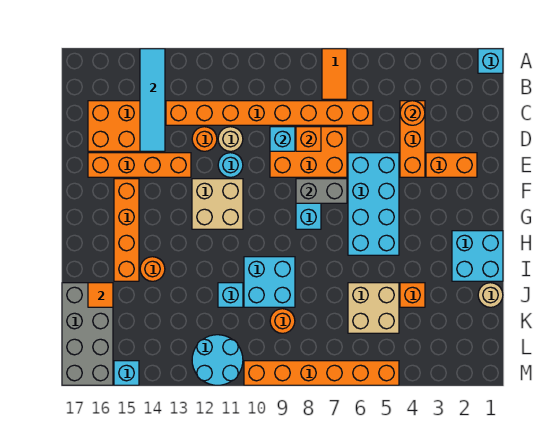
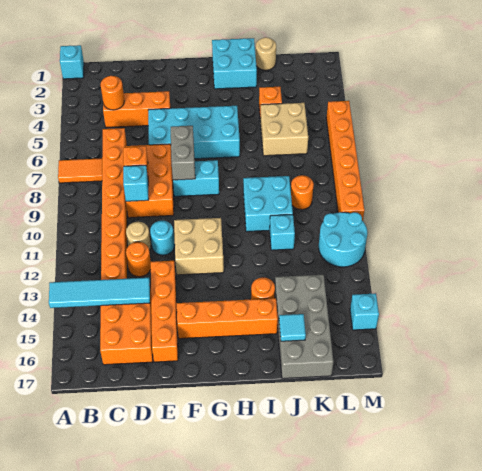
orange brick E2:E3 level 1 -> none
grey brick J16:M17 level 1 -> grey brick J14:K17 level 1
orange tile J16 level 2 -> cyan tile J16 level 2

